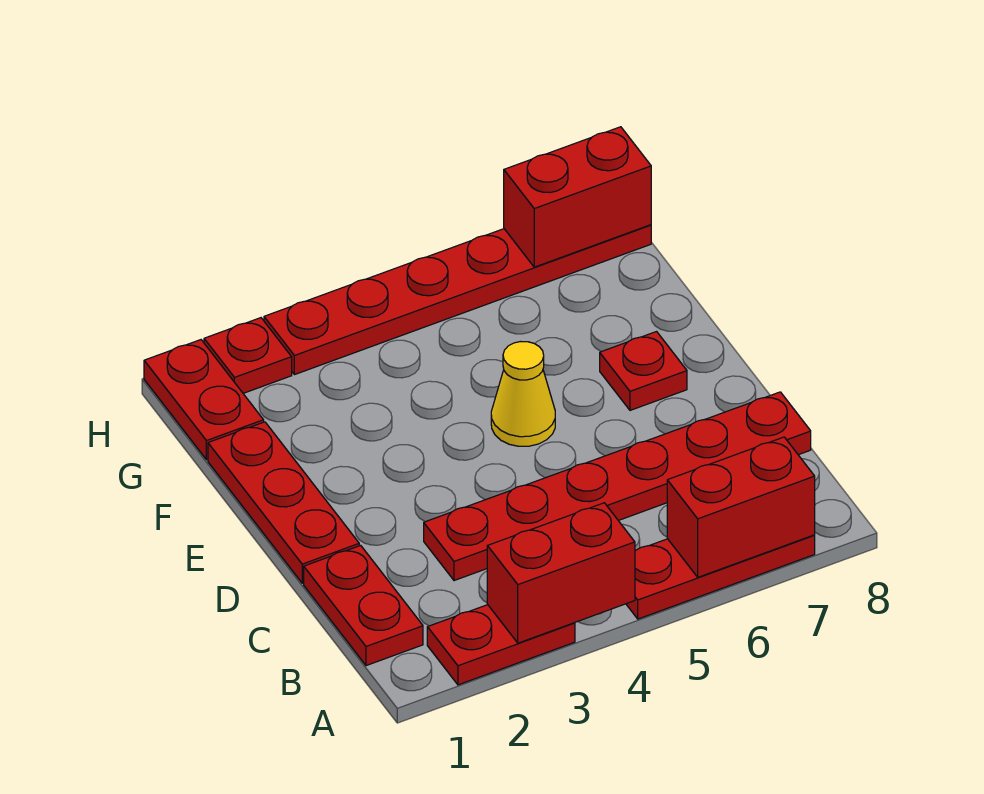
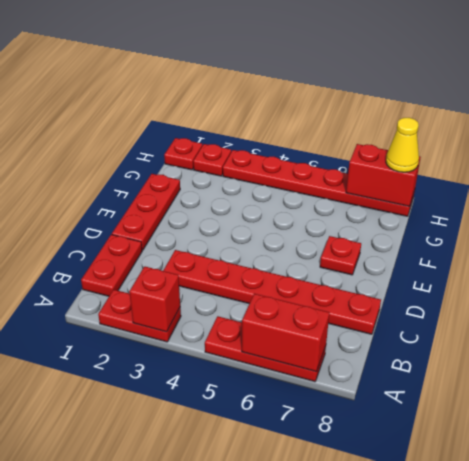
red brick A3:A4 level 2 -> red brick A3 level 2
yellow cone E5 level 1 -> yellow cone H8 level 3
red plate G1:H1 level 1 -> red plate H1 level 1

